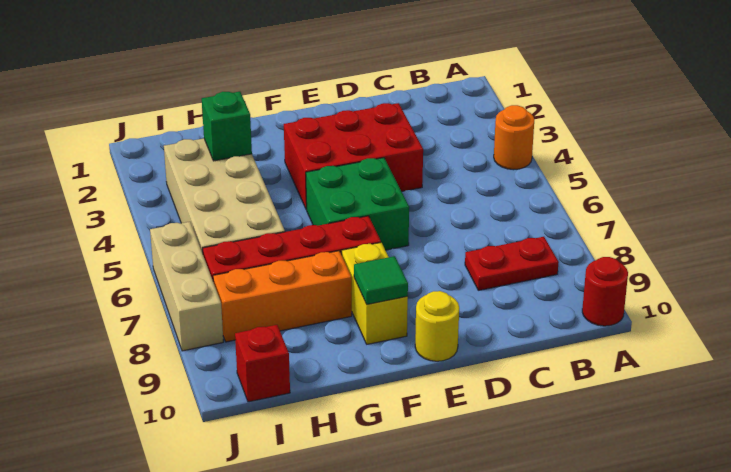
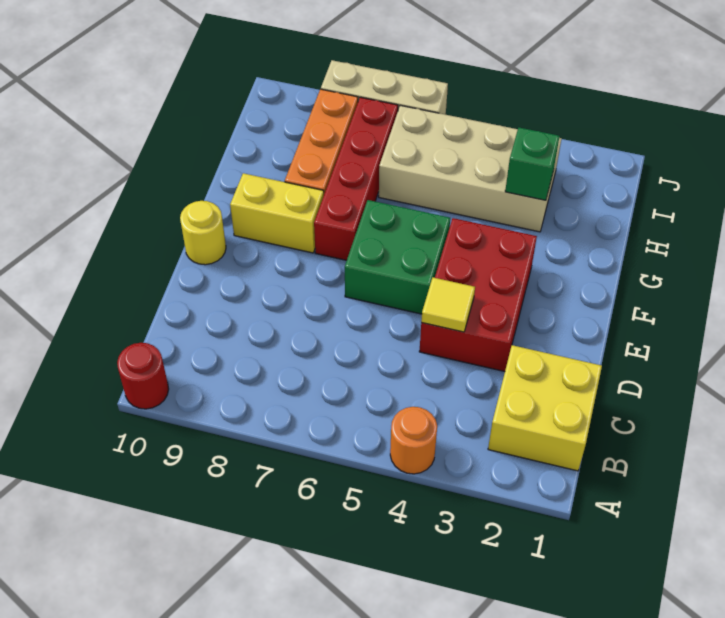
none -> yellow brick B1:C2 level 1
red plate B8:C8 level 1 -> none
none -> yellow tile D4 level 2
green tile F9 level 2 -> none
red brick I10 level 1 -> none

